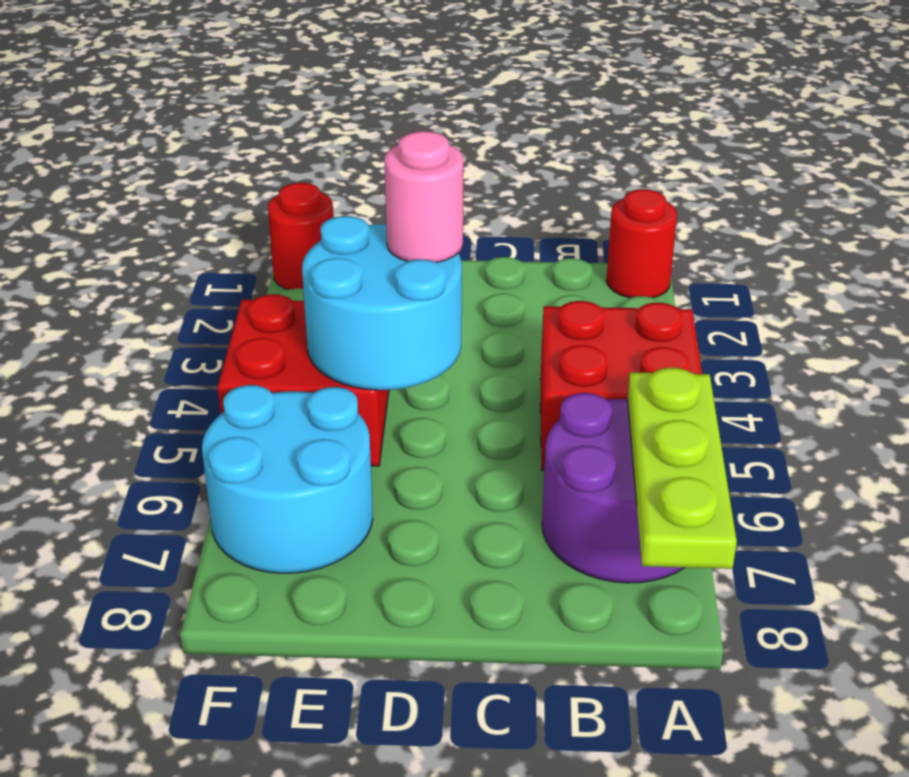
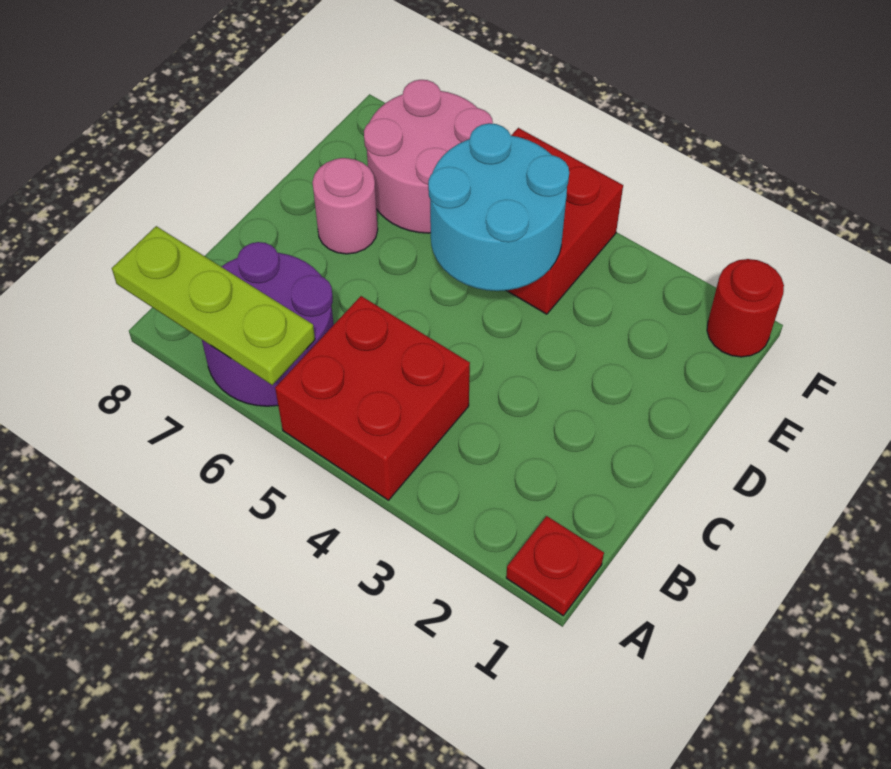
red round brick A1 level 1 -> red plate A1 level 1
pink round brick D4 level 3 -> pink round brick D7 level 1
cyan round brick E6:F7 level 1 -> pink round brick E6:F7 level 1

